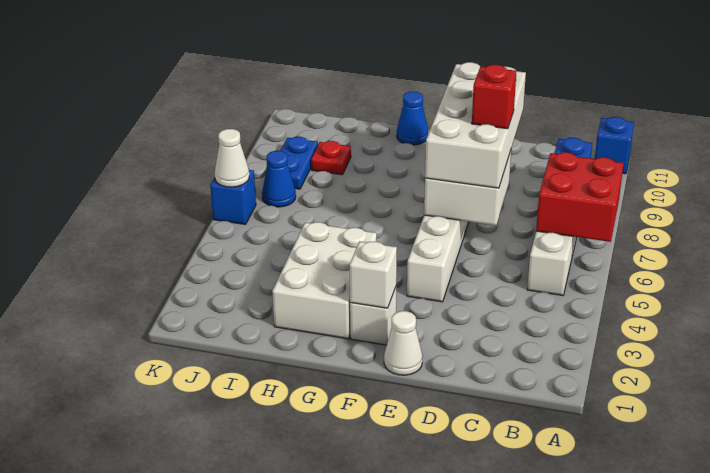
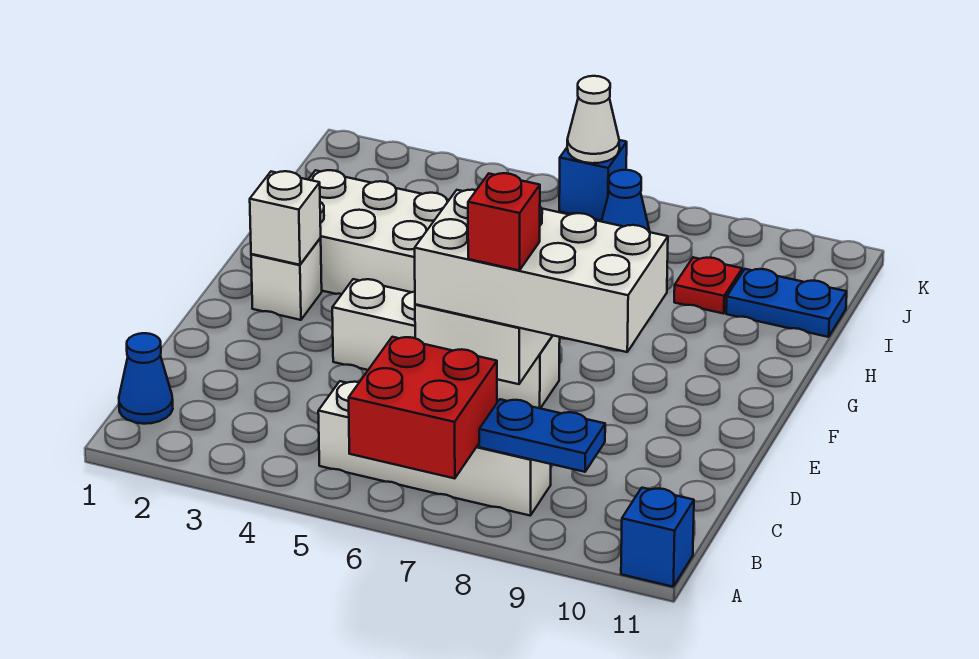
white cone E1 level 1 -> none
blue cone G11 level 1 -> blue cone B1 level 1
blue plate J8:J9 level 1 -> blue plate I10:I11 level 1

